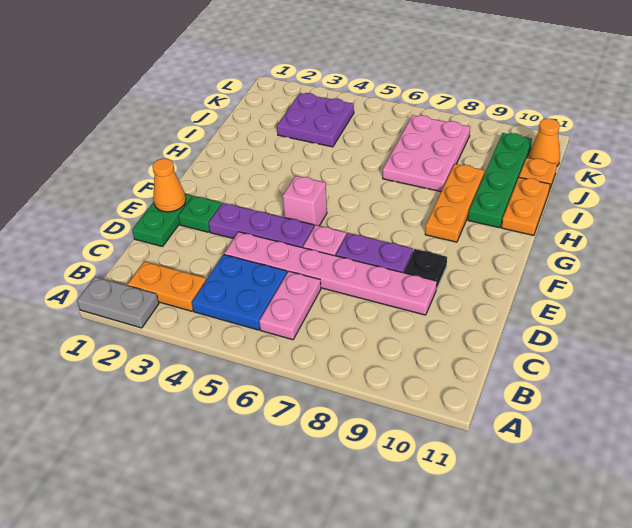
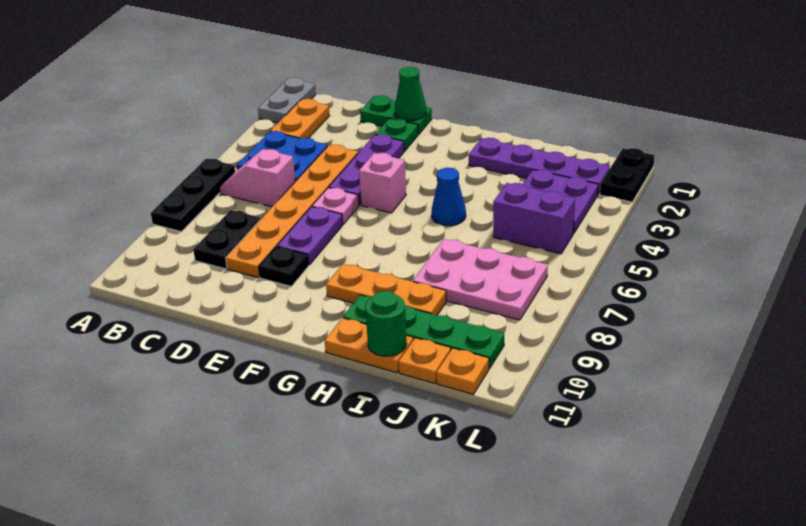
none -> black plate A6:A8 level 1
pink plate B6:C6 level 1 -> pink slope B6:C6 level 1 top C
none -> black plate C8:C9 level 1
pink plate D4:D9 level 1 -> orange plate D4:D9 level 1
orange cone E1 level 2 -> green cone E1 level 2
none -> purple plate H2:K2 level 1
none -> blue cone H5 level 1
none -> green round brick I11 level 2
none -> purple brick J5:K5 level 1
orange cone K11 level 1 -> orange plate K11 level 1
none -> black plate L1:L2 level 1

